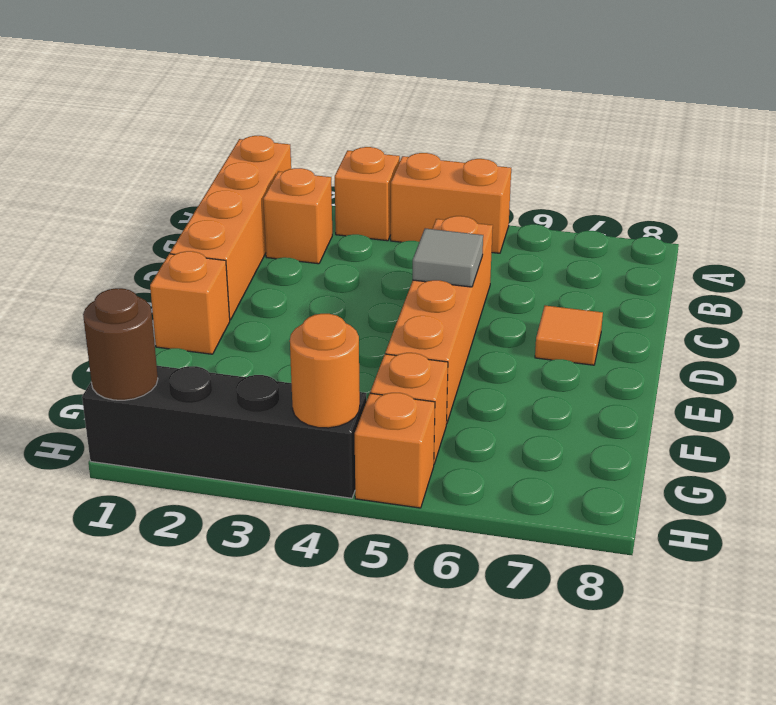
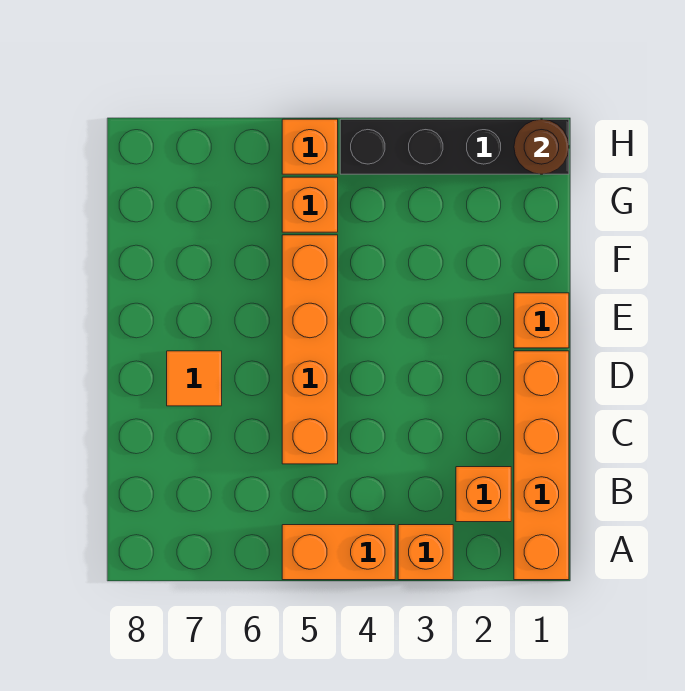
grey tile D5 level 2 -> none
orange round brick H4 level 2 -> none

